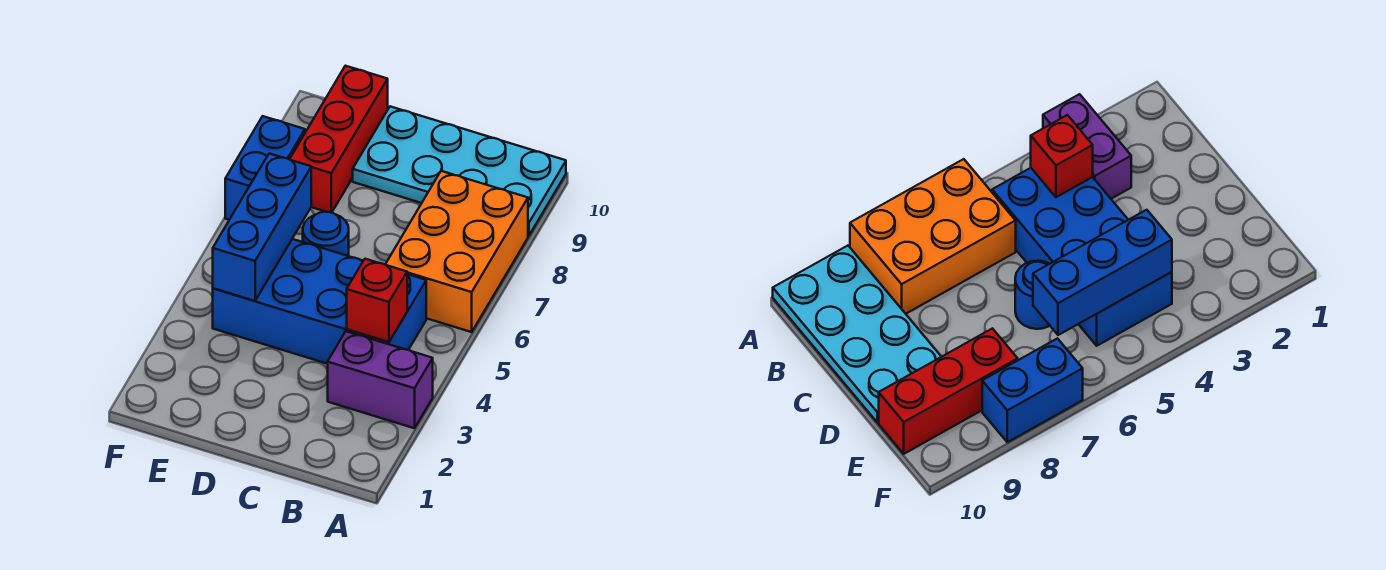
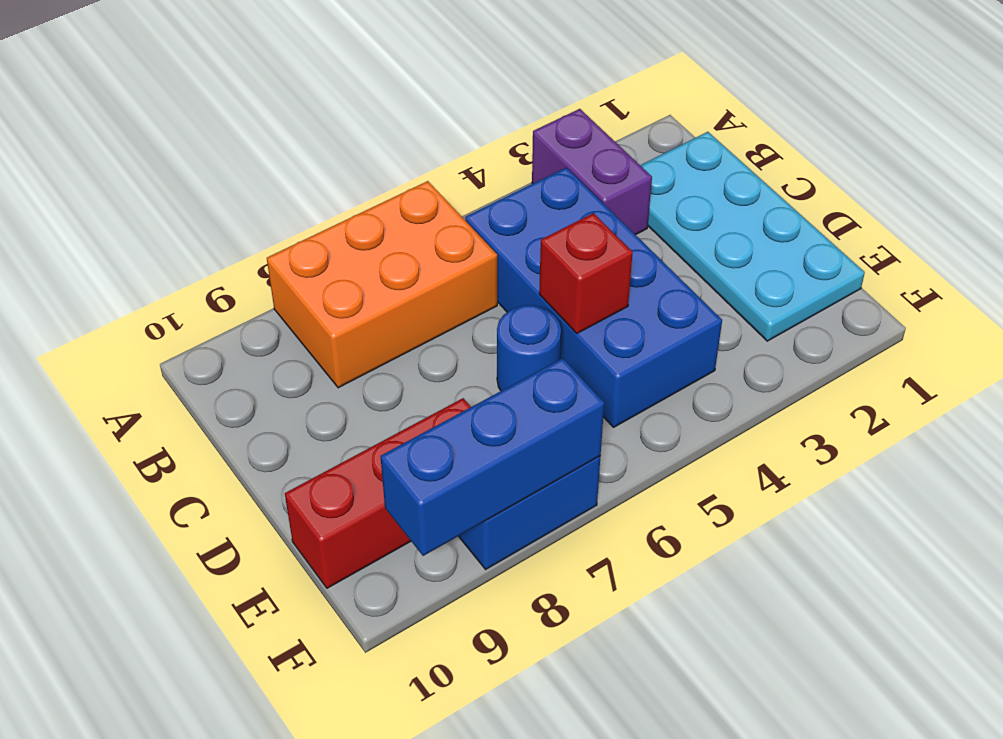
cyan plate A9:D10 level 1 -> cyan plate B1:E2 level 1
red brick B4 level 2 -> red brick D5 level 2
blue brick E4:E6 level 2 -> blue brick F7:F9 level 2

